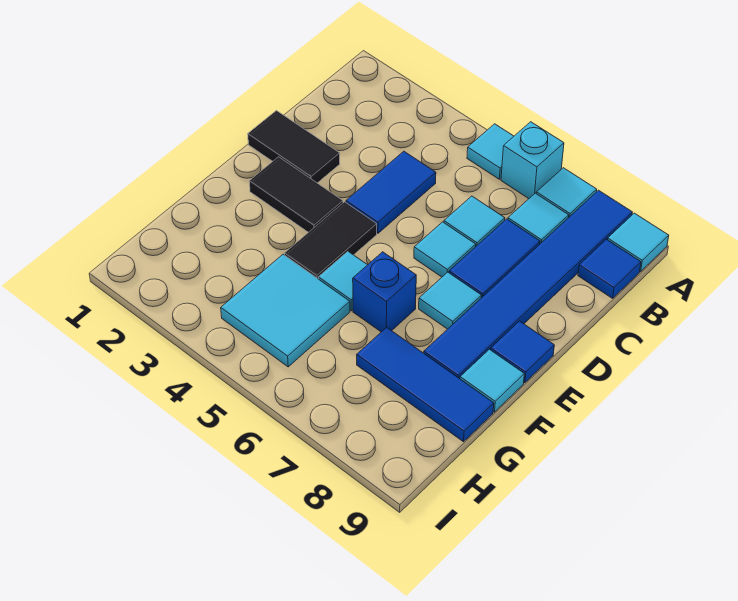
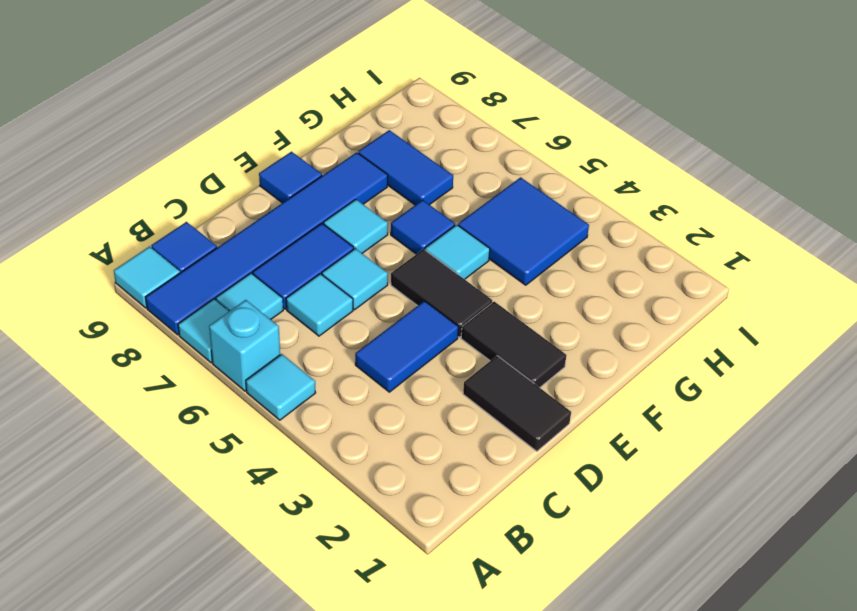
black tile E4:F4 level 1 -> black tile E4:E5 level 1
blue brick F6 level 1 -> blue tile F6 level 1
cyan tile F9 level 1 -> none
cyan tile G4:H5 level 1 -> blue tile G4:H5 level 1
blue tile G7:G9 level 1 -> blue tile G7:G8 level 1

